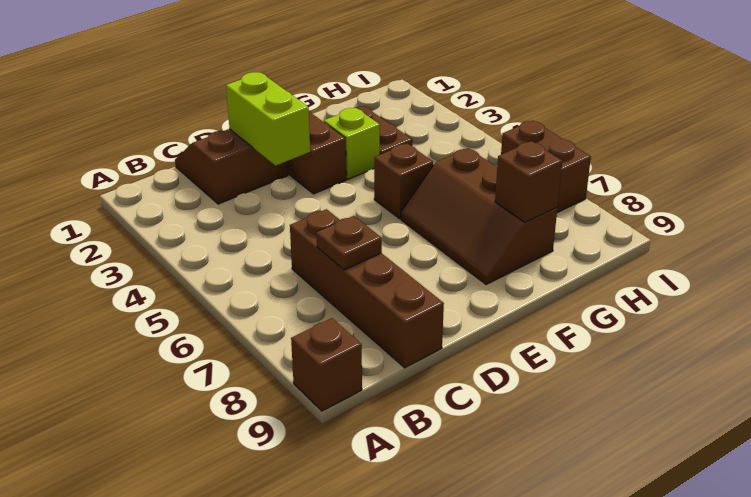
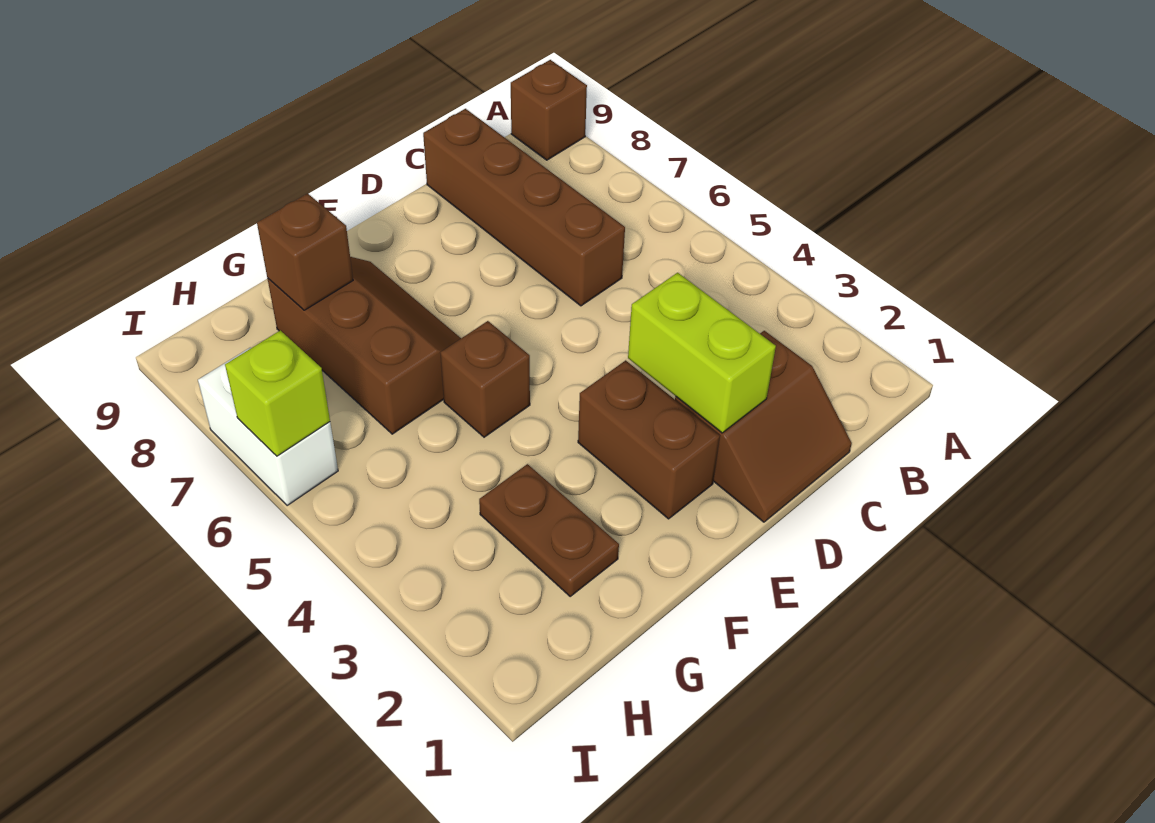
brown plate C7 level 2 -> none
lime brick F3 level 1 -> lime brick I6 level 2
brown brick I6:I7 level 1 -> white brick I6:I7 level 1

